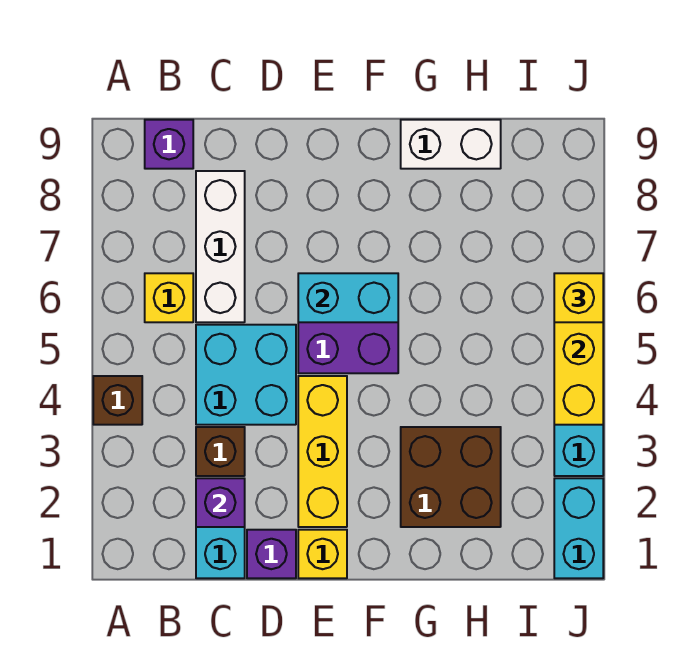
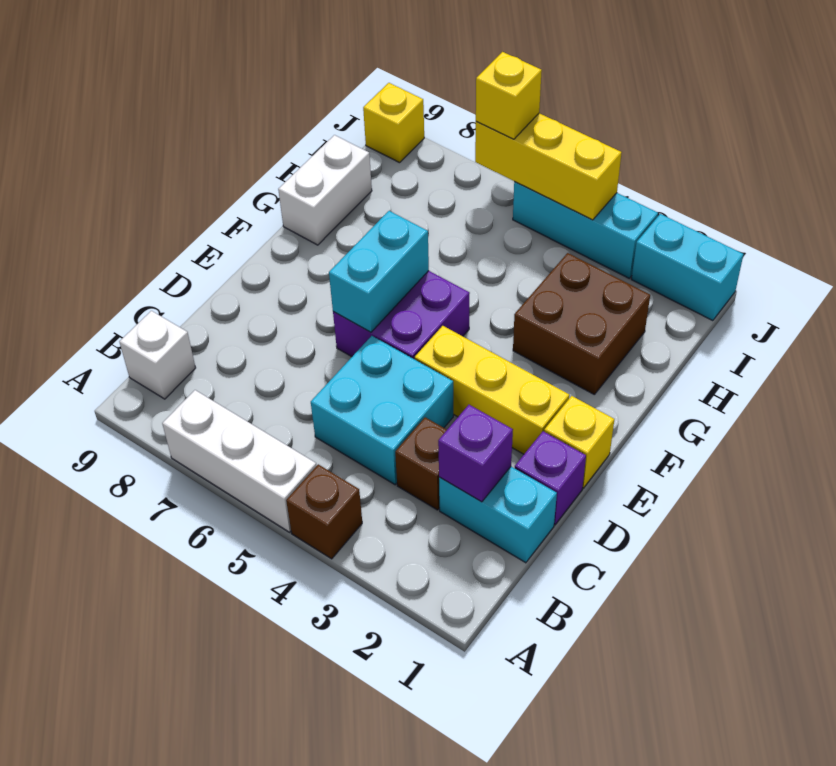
yellow brick B6 level 1 -> yellow brick J9 level 1
purple brick B9 level 1 -> white brick B9 level 1
white brick C6:C8 level 1 -> white brick A5:A7 level 1

